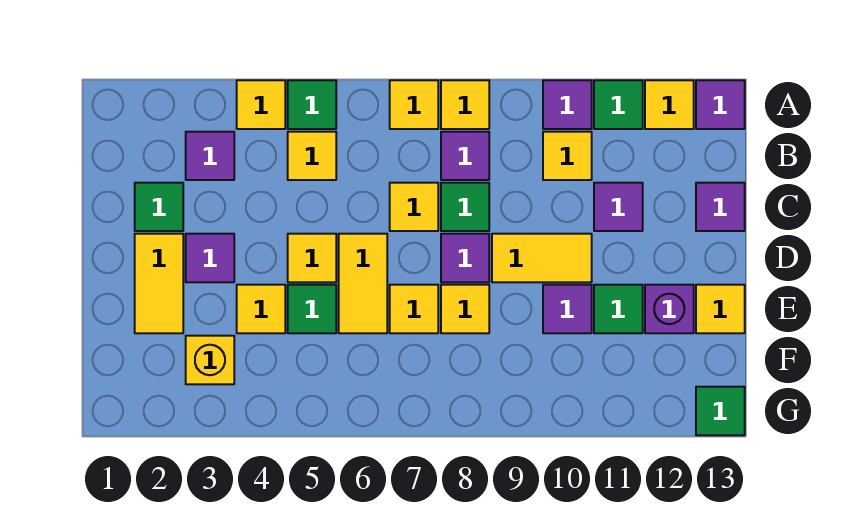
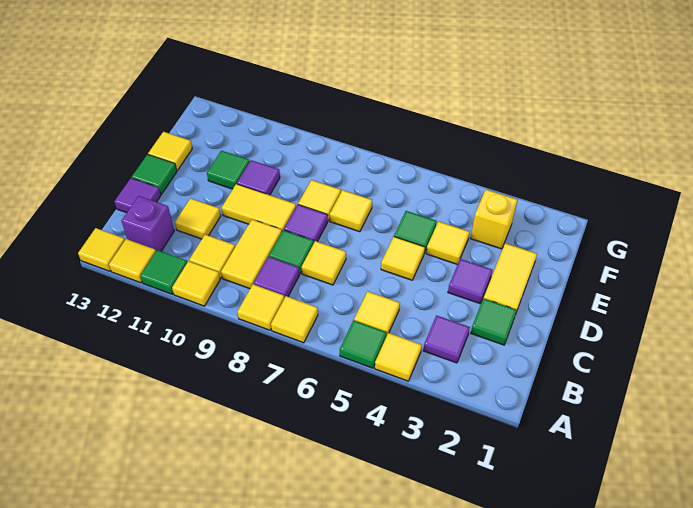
purple tile A10 level 1 -> yellow tile A10 level 1
purple tile A13 level 1 -> yellow tile A13 level 1
purple tile C11 level 1 -> yellow tile C11 level 1
yellow tile D6:E6 level 1 -> yellow tile B9:C9 level 1
purple brick E12 level 1 -> purple brick B12 level 1
green tile G13 level 1 -> green tile D13 level 1

